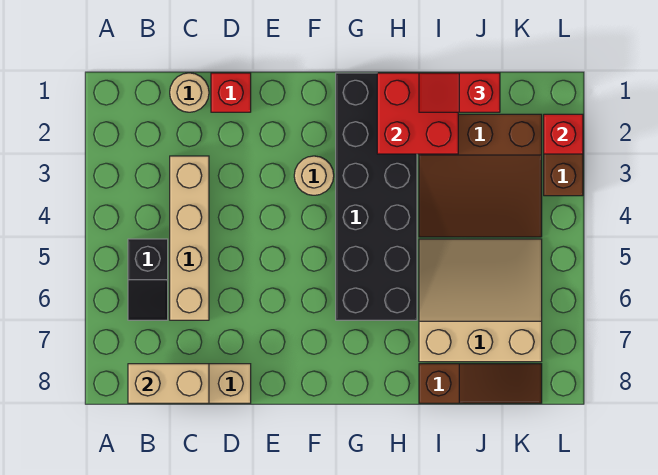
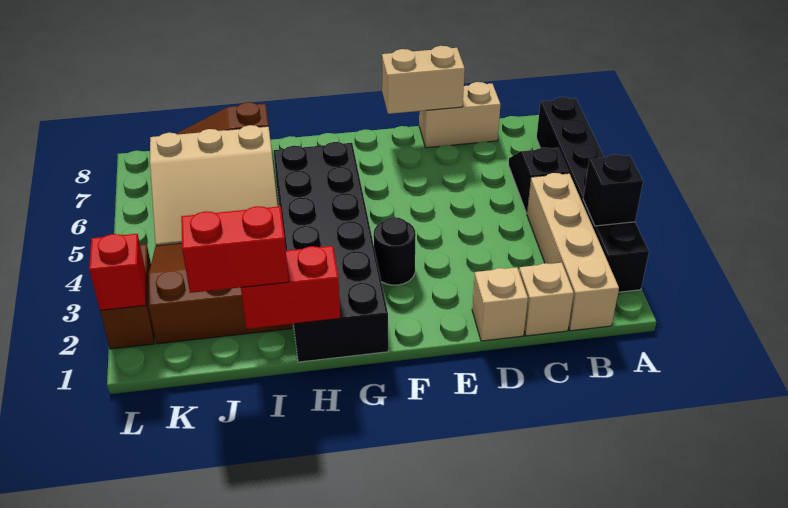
none -> black brick A2:A7 level 1
none -> black brick A3 level 2
tan brick B8:C8 level 2 -> tan brick D8:E8 level 2
tan round brick C1 level 1 -> tan brick C1 level 1
tan brick C3:C6 level 1 -> tan brick B1:B4 level 1
red brick D1 level 1 -> tan brick D1 level 1
tan round brick F3 level 1 -> black round brick F3 level 1
red brick H1:I2 level 2 -> red brick H1:I1 level 2
red slope I1:J1 level 3 top J -> red brick I1:J1 level 3

